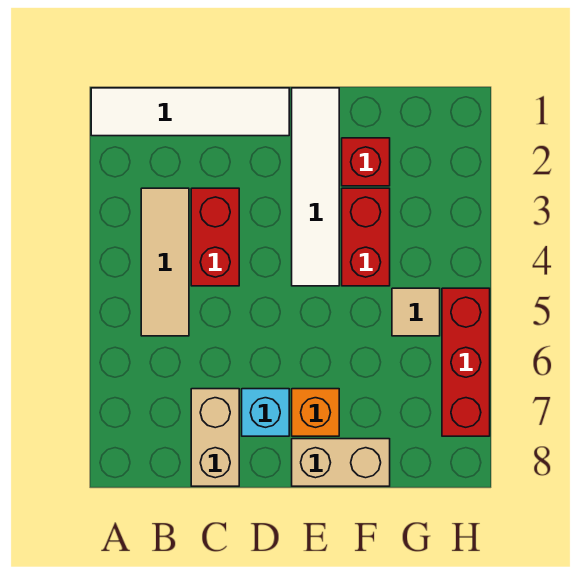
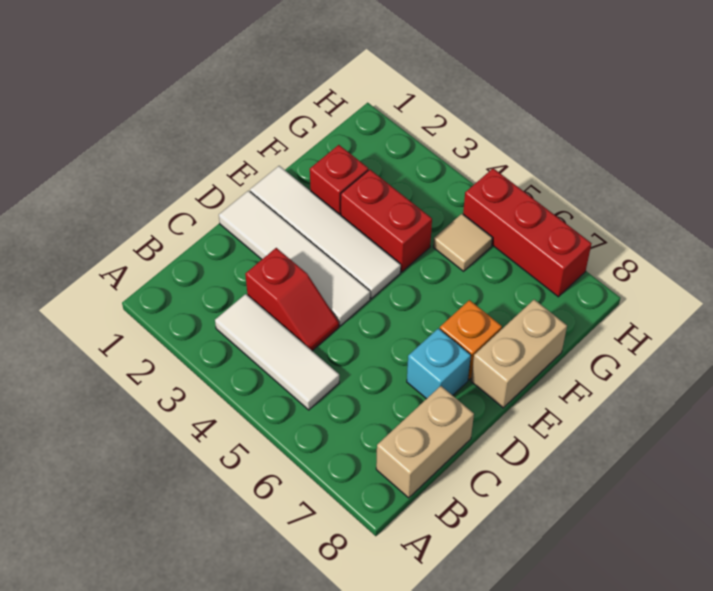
white tile A1:D1 level 1 -> white tile D1:D4 level 1
tan tile B3:B5 level 1 -> white tile B3:B5 level 1
red brick C3:C4 level 1 -> red slope C3:C4 level 1 top 3
tan brick C7:C8 level 1 -> tan brick B8:C8 level 1

